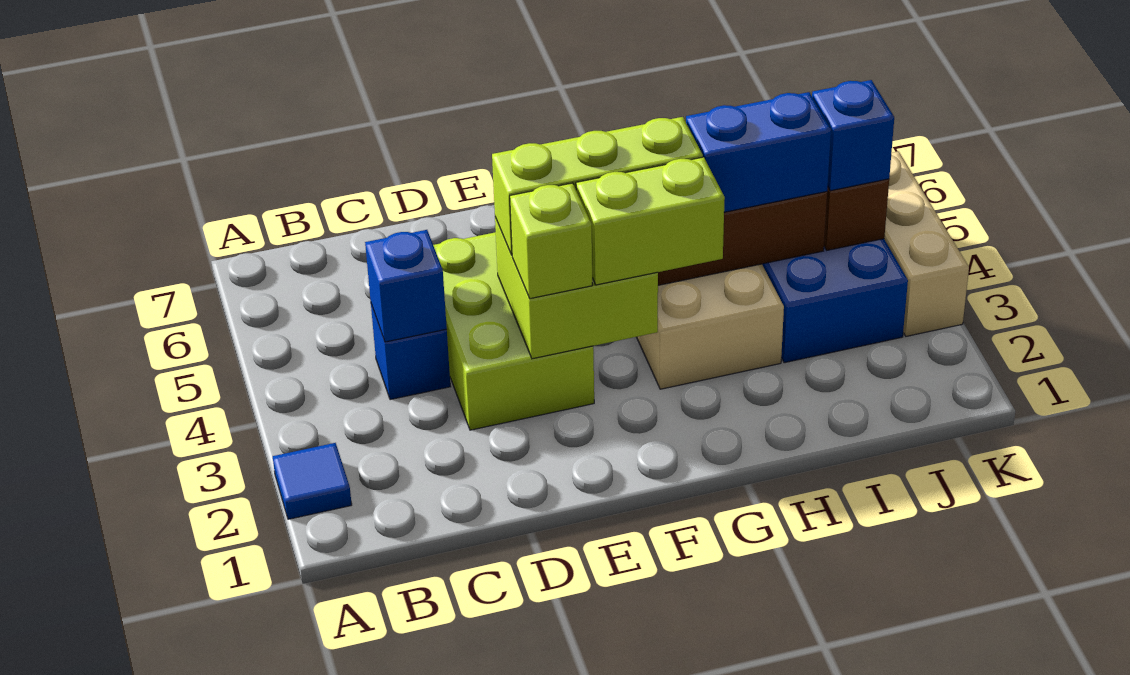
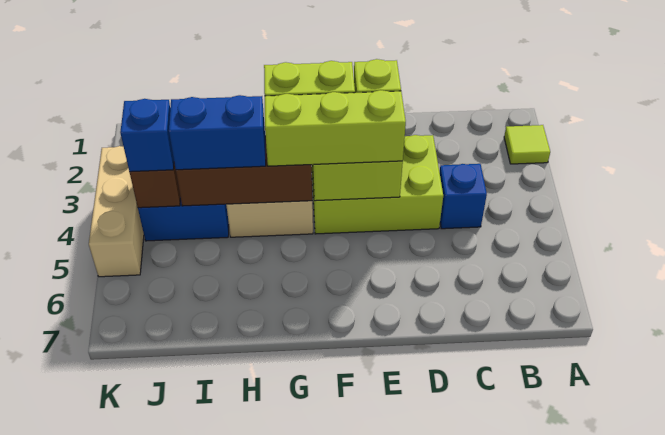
blue tile A2 level 1 -> lime tile A2 level 1
blue brick C4 level 2 -> none
lime brick D3:E5 level 1 -> lime brick D3:F4 level 1

